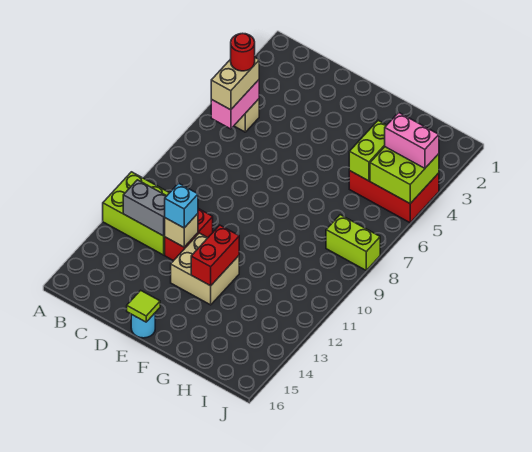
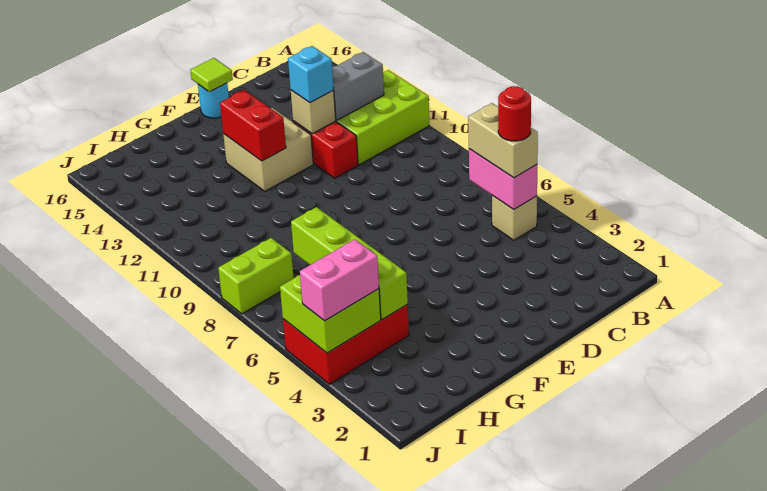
lime brick H4:H5 level 2 -> lime brick H4:H7 level 2

